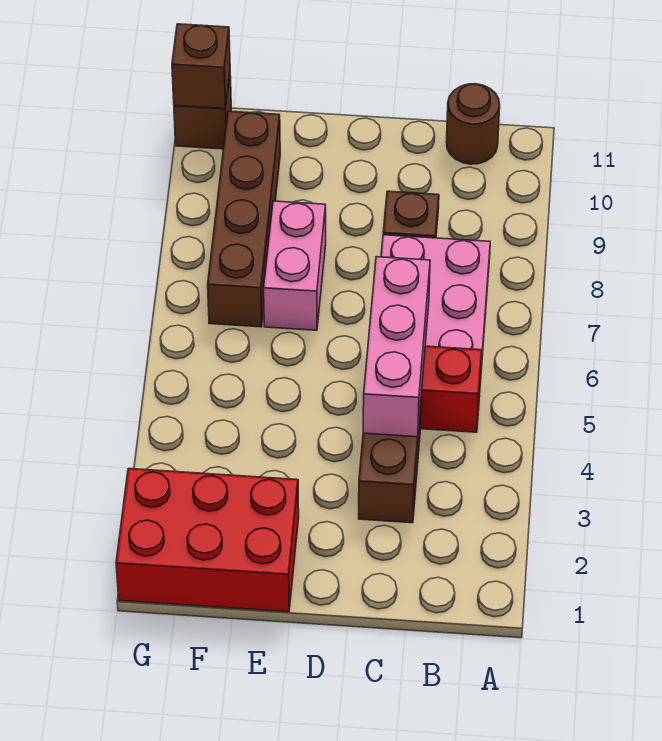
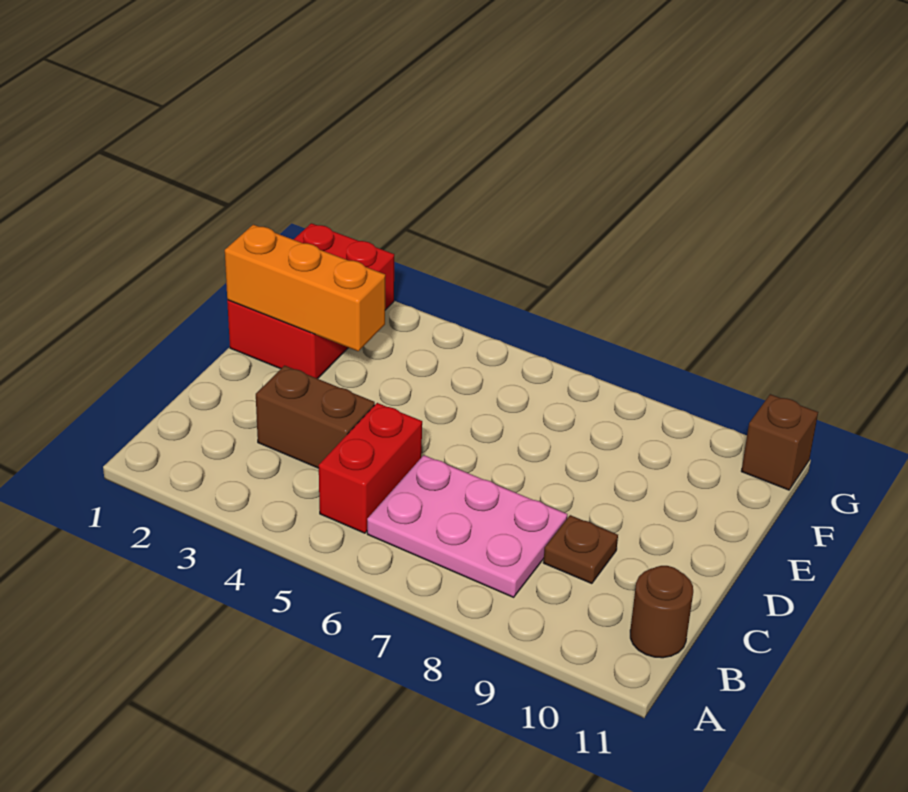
pink brick C4:C6 level 2 -> none
none -> orange brick E1:E3 level 2
pink brick E7:E8 level 1 -> none
brown brick F7:F10 level 1 -> none
brown brick G11 level 2 -> none

